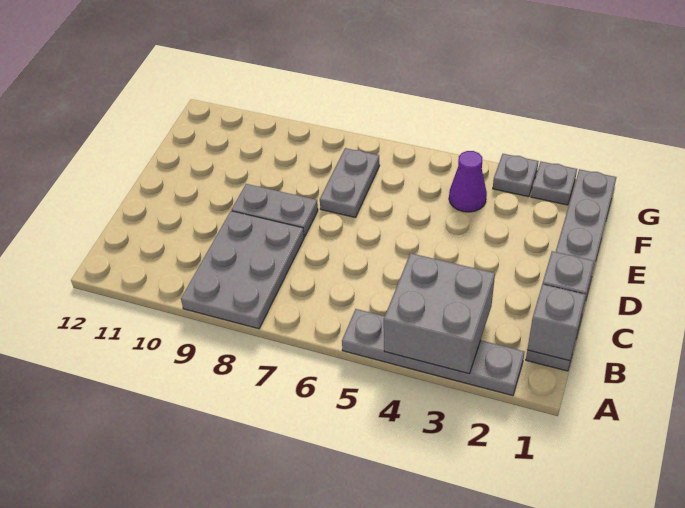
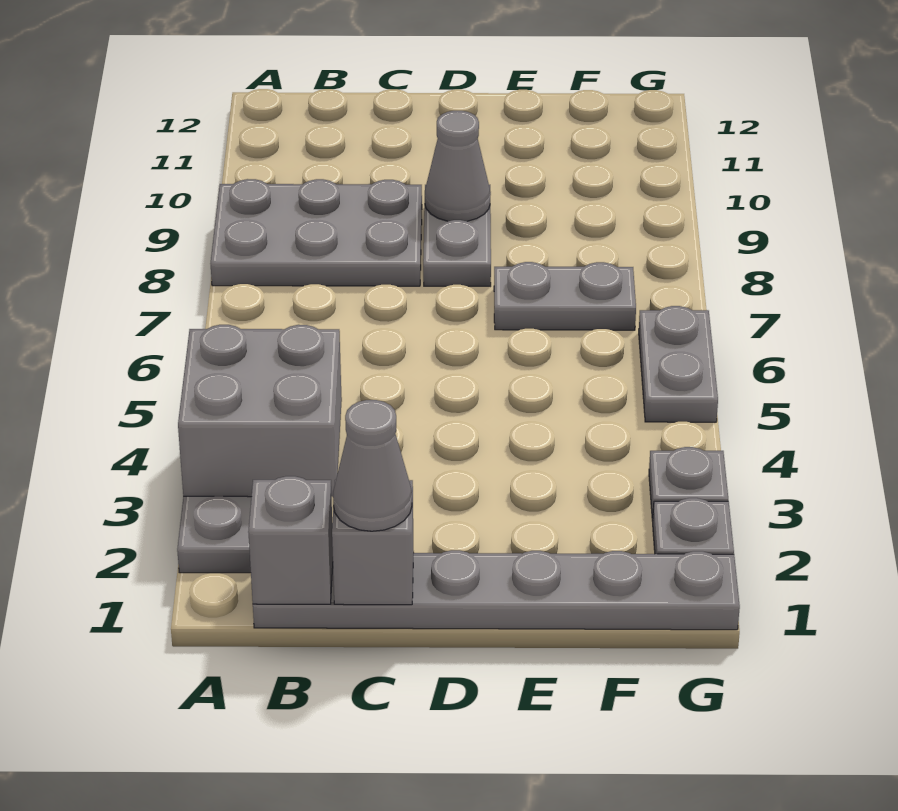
none -> grey cone C1 level 3
none -> grey cone D9 level 2
purple cone F4 level 1 -> none
none -> grey plate G5:G6 level 1

